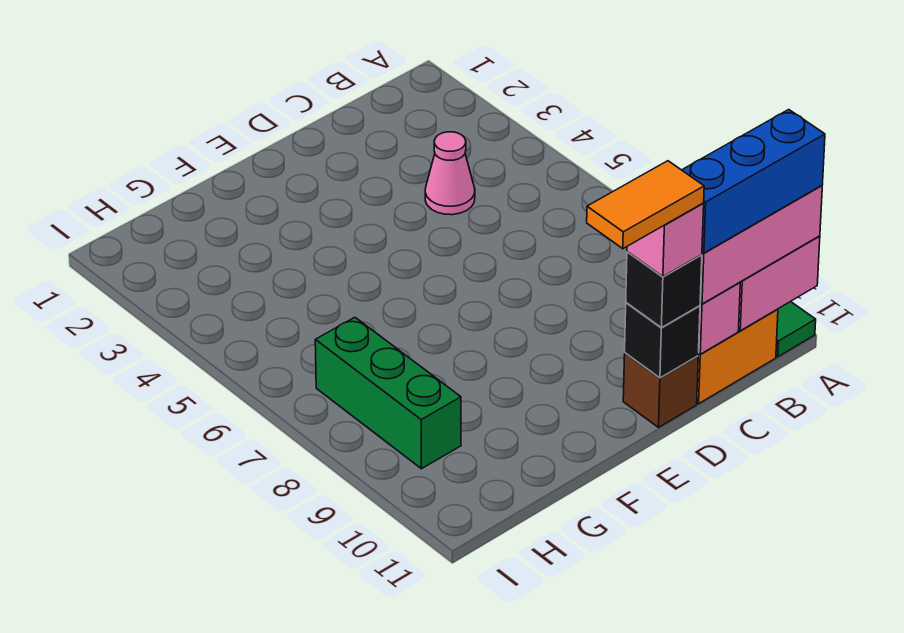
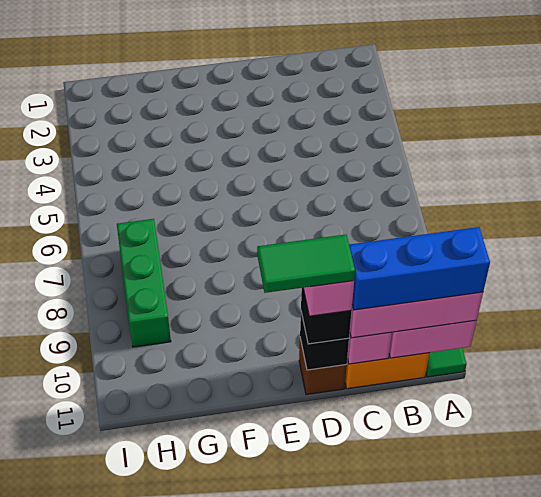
pink cone C4 level 1 -> none
orange tile D11:E11 level 5 -> green tile D11:E11 level 5

